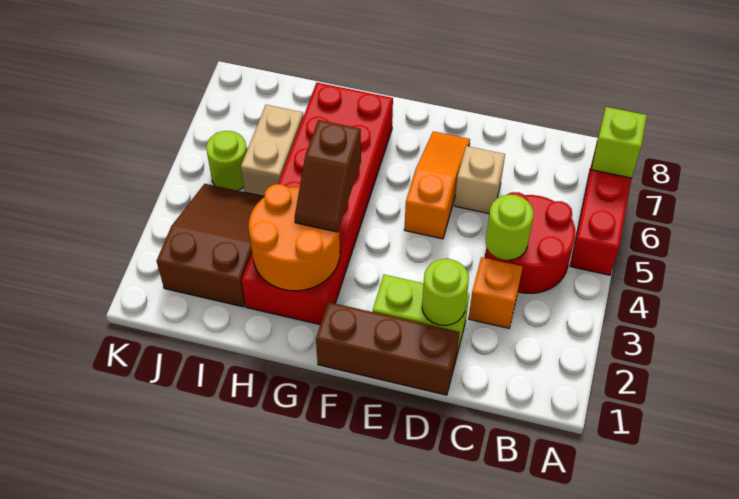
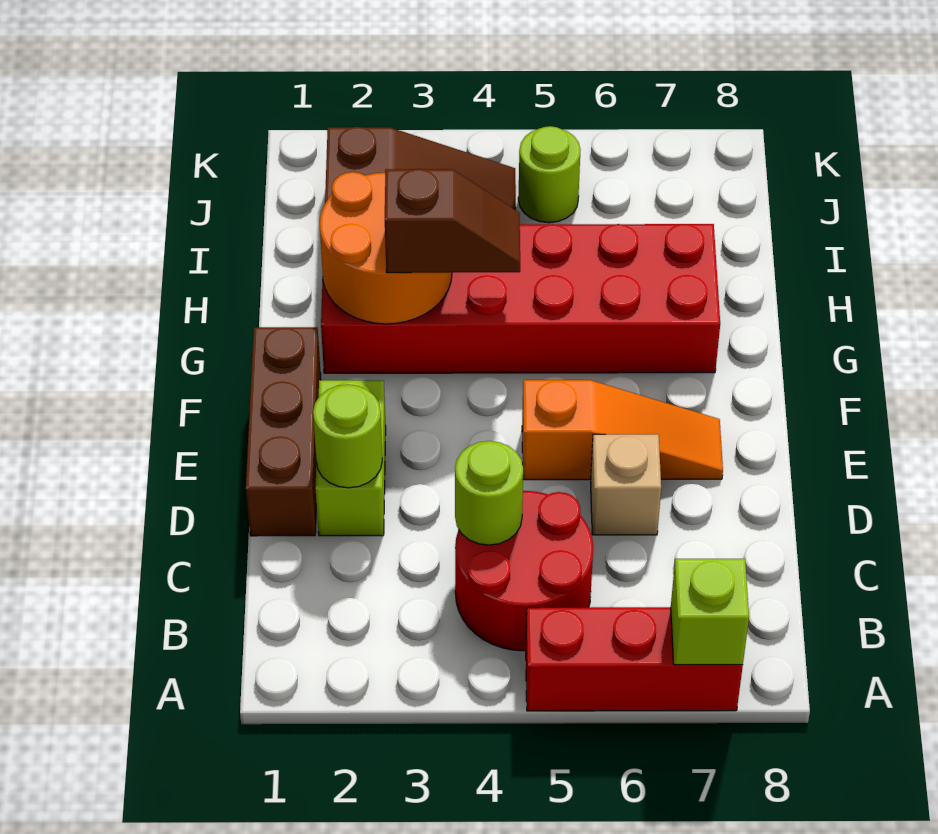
orange brick C3 level 1 -> none
brown slope G3:G4 level 3 top 4 -> brown slope G3:G4 level 3 top 3
tan brick I5:I6 level 1 -> none

